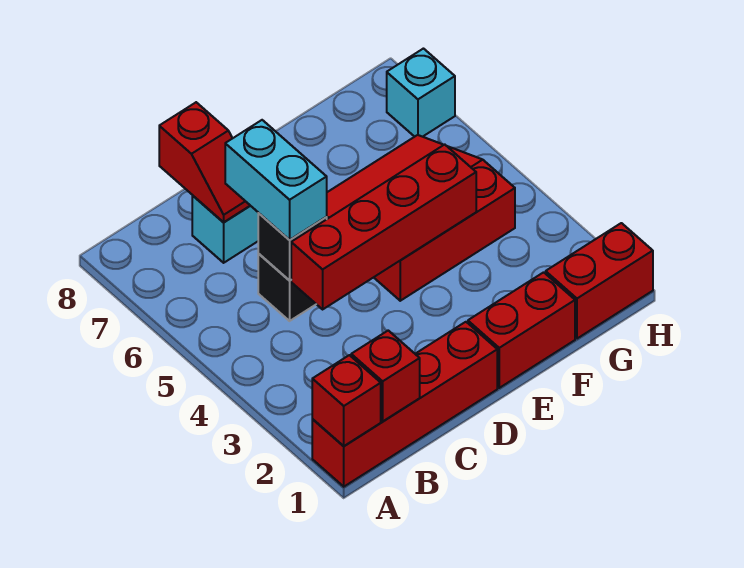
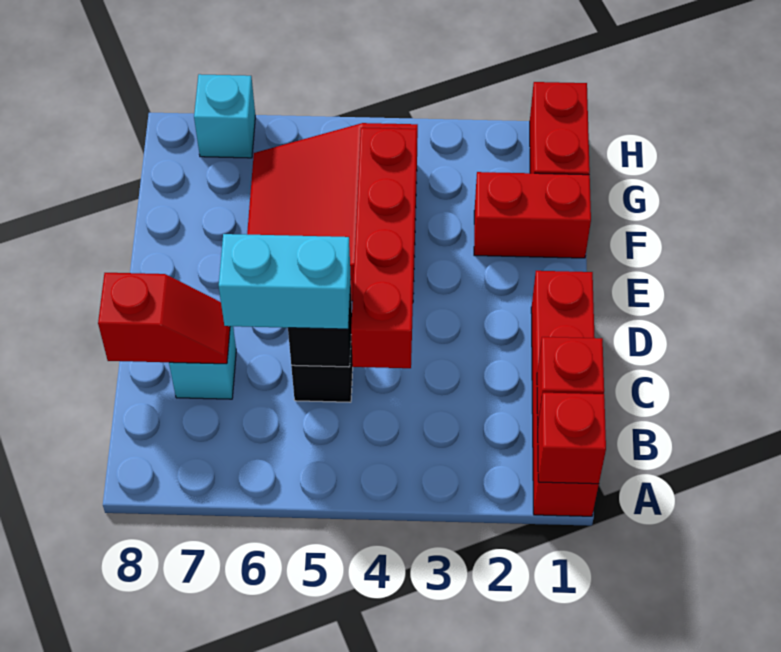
red brick E1:F1 level 1 -> red brick F1:F2 level 1

